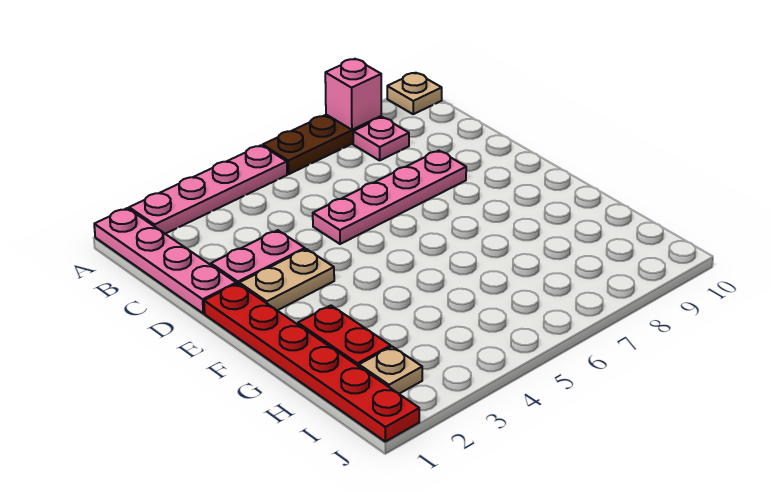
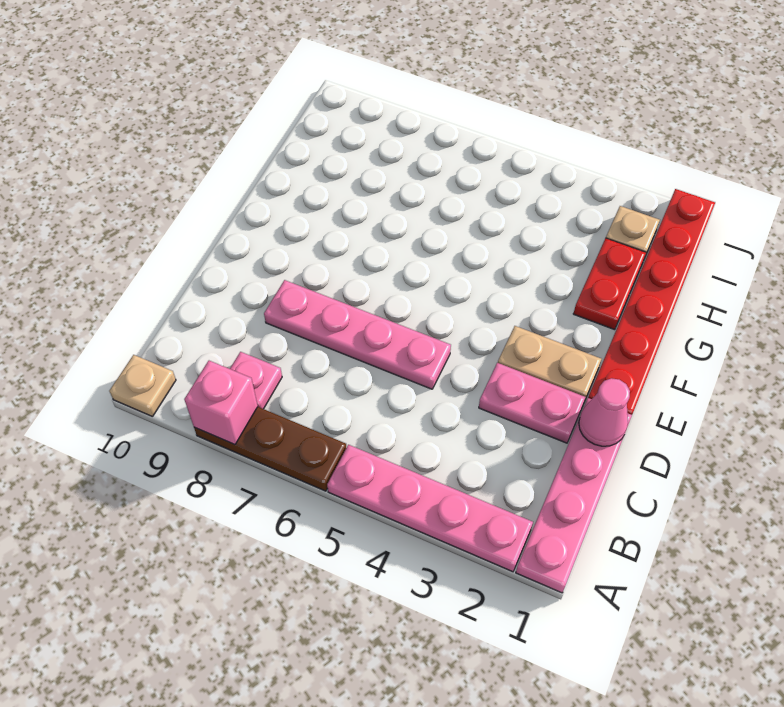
none -> pink cone D1 level 2

